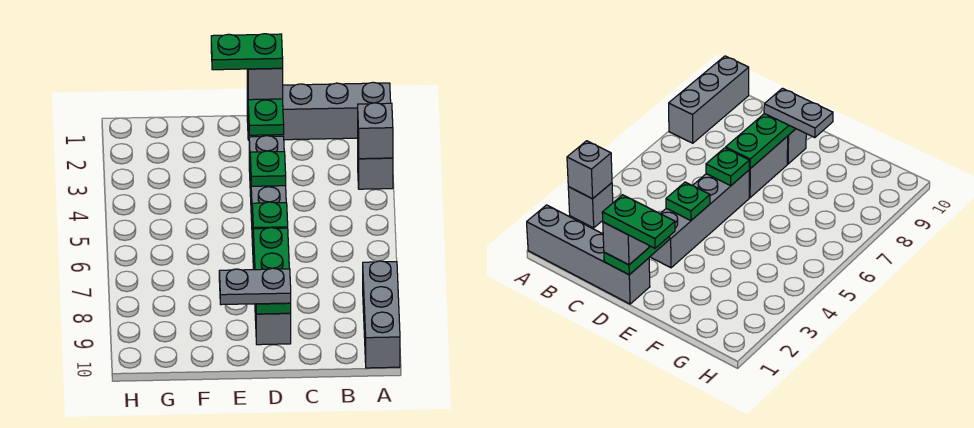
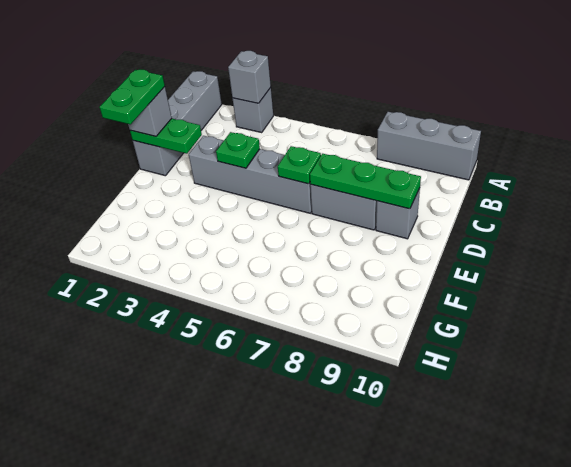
grey plate D9:E9 level 3 -> none

